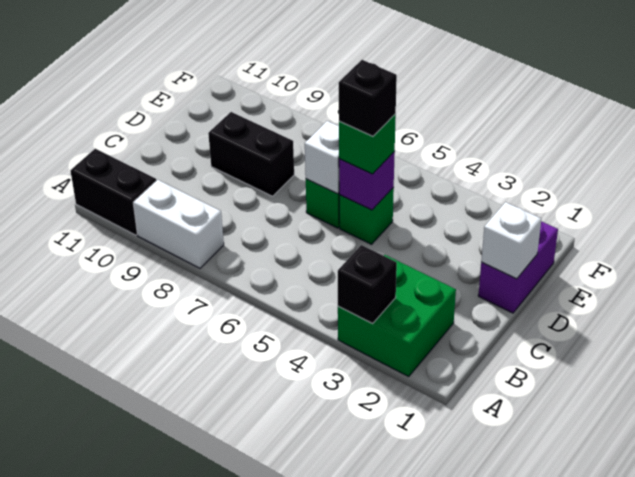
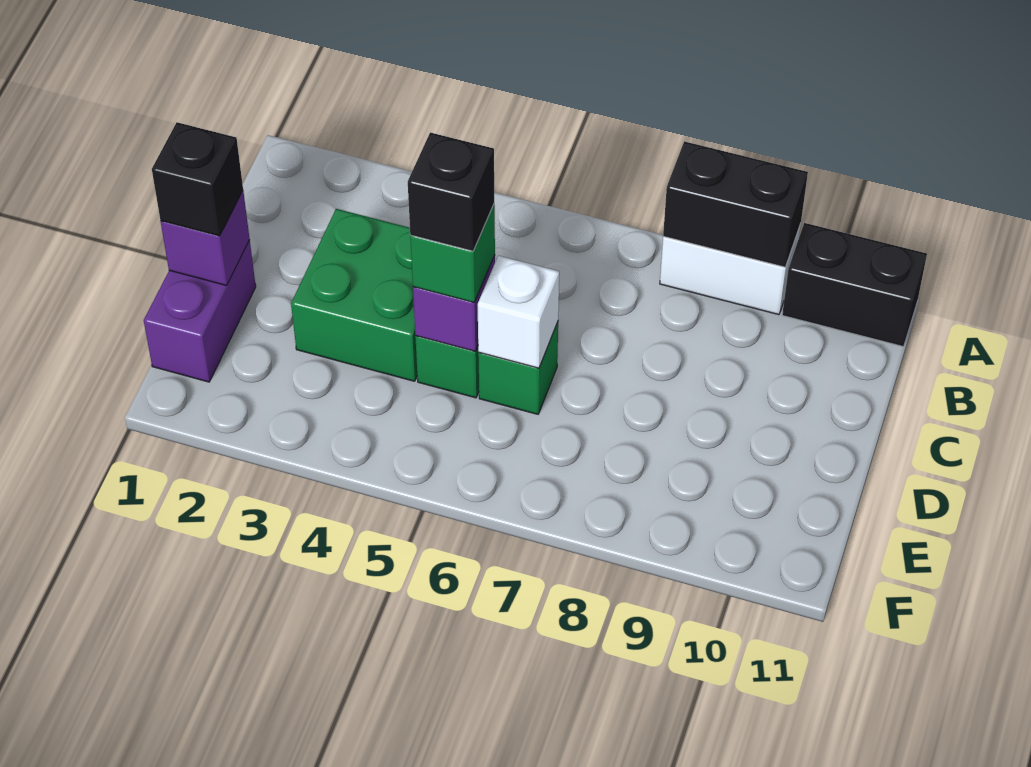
green brick A2:B3 level 1 -> green brick C3:D4 level 1
black brick A3 level 2 -> black brick D1 level 3
white brick D1 level 2 -> purple brick D1 level 2
black brick D8:D9 level 1 -> black brick A8:A9 level 2

